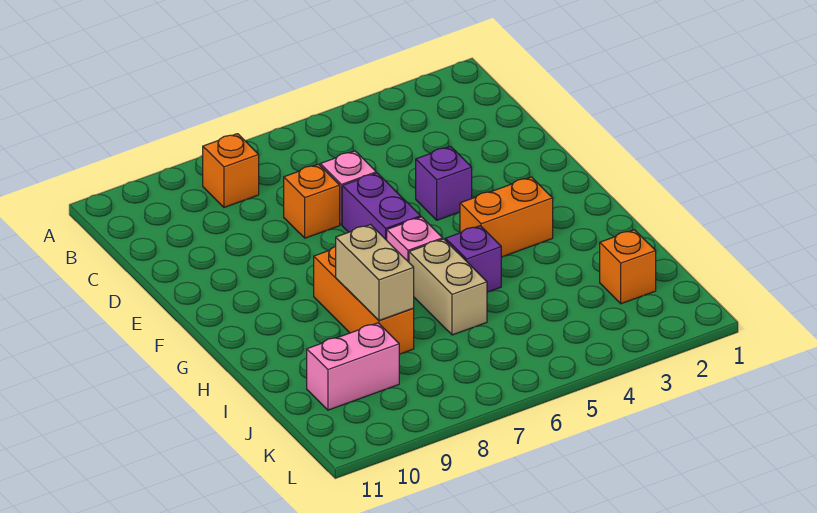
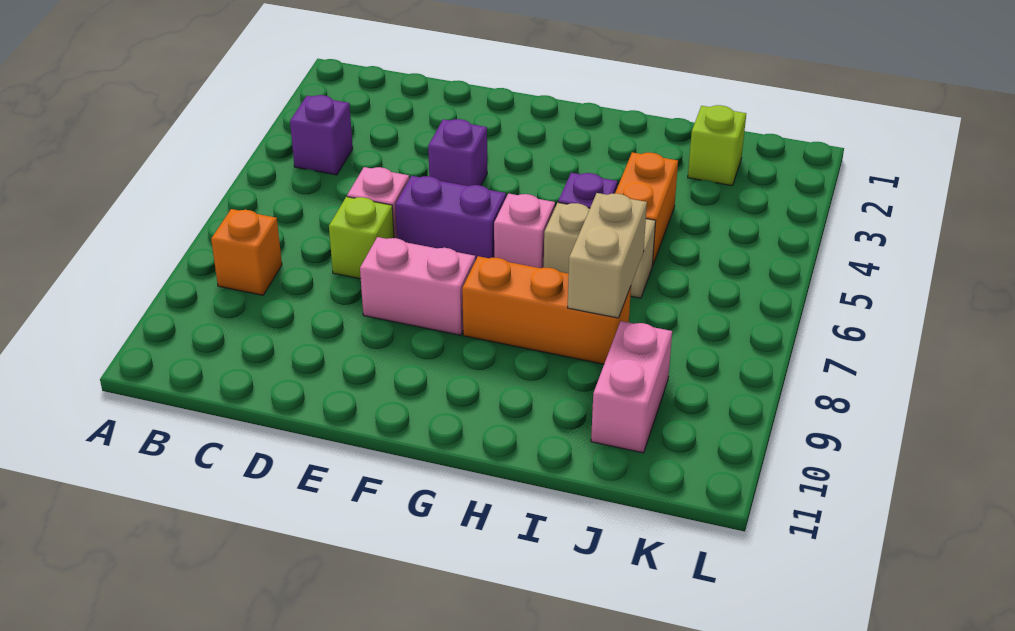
none -> purple brick B4 level 1
orange brick D7 level 1 -> lime brick D7 level 1
none -> pink brick E8:F8 level 1
orange brick G3:G4 level 1 -> orange brick I4:I5 level 1
tan brick H8:I8 level 2 -> tan brick I7:I8 level 2
orange brick J2 level 1 -> lime brick J2 level 1

